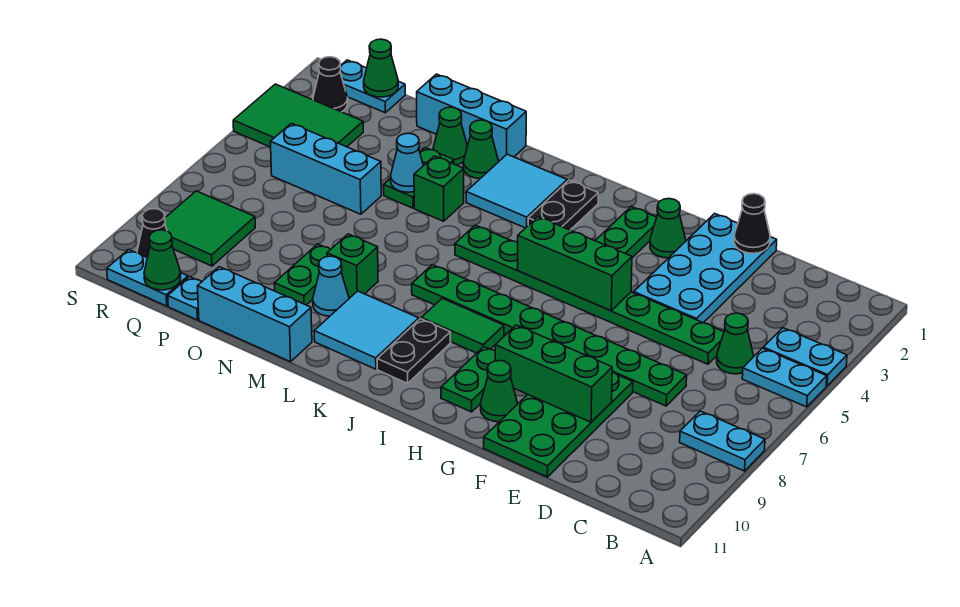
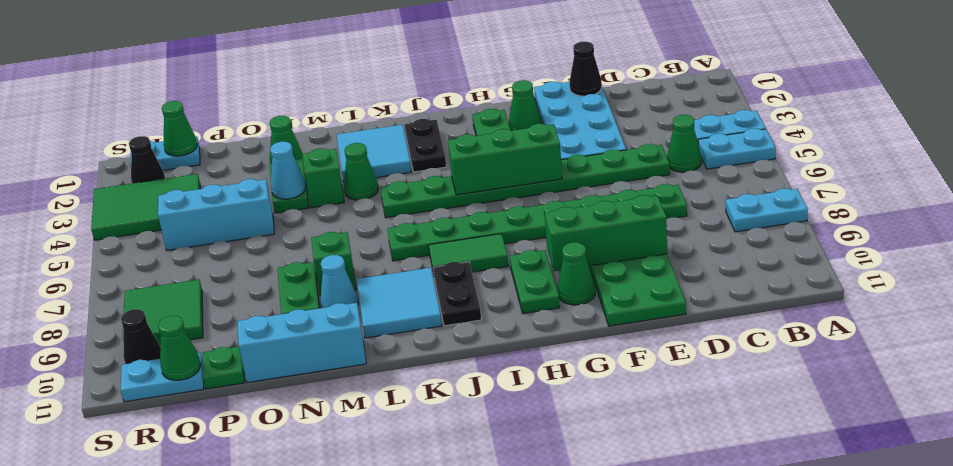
cyan brick M1:O1 level 1 -> none
green cone M2 level 1 -> green cone L4 level 1
cyan plate P11 level 1 -> green plate P11 level 1

